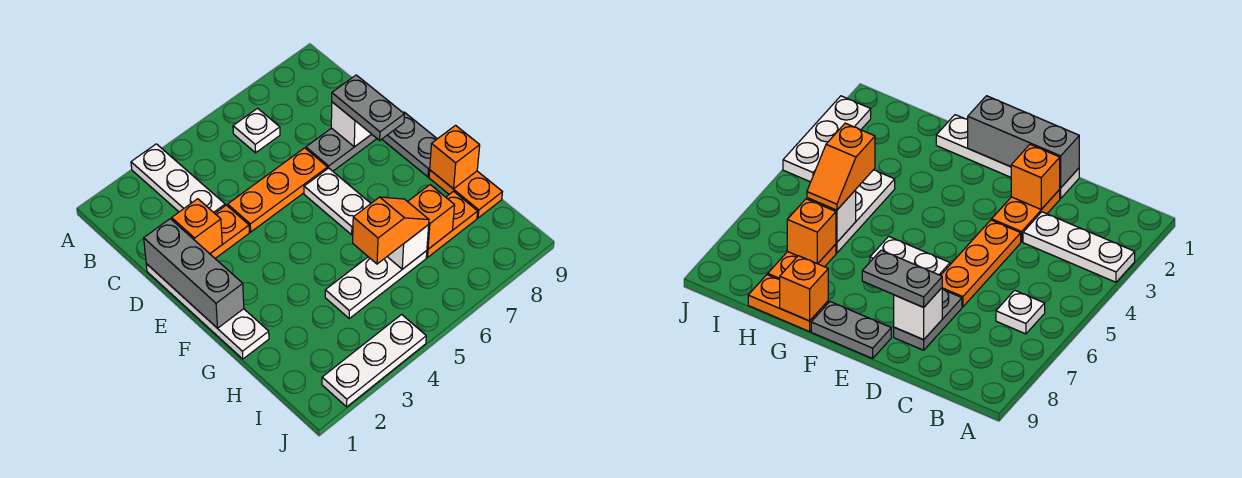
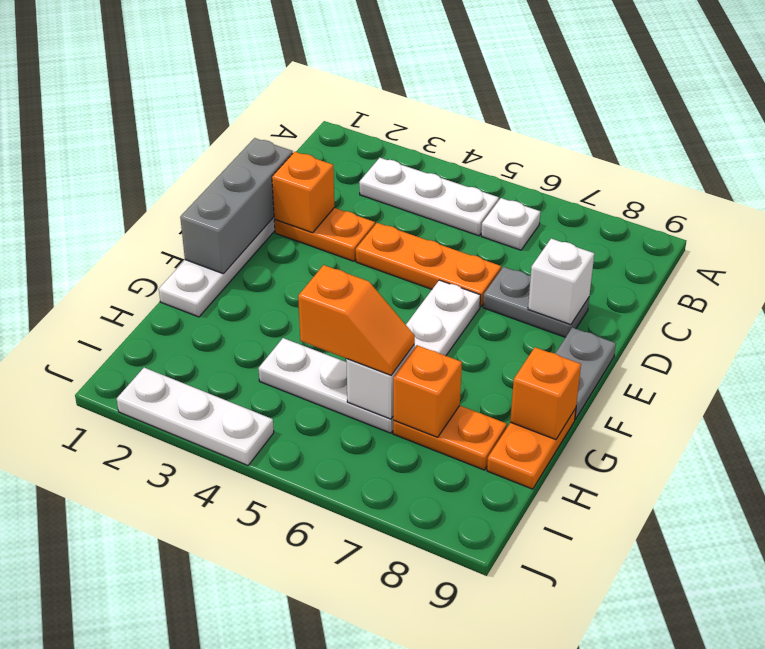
white plate A3:C3 level 1 -> white plate B3:B5 level 1
grey plate D8:E8 level 3 -> none

